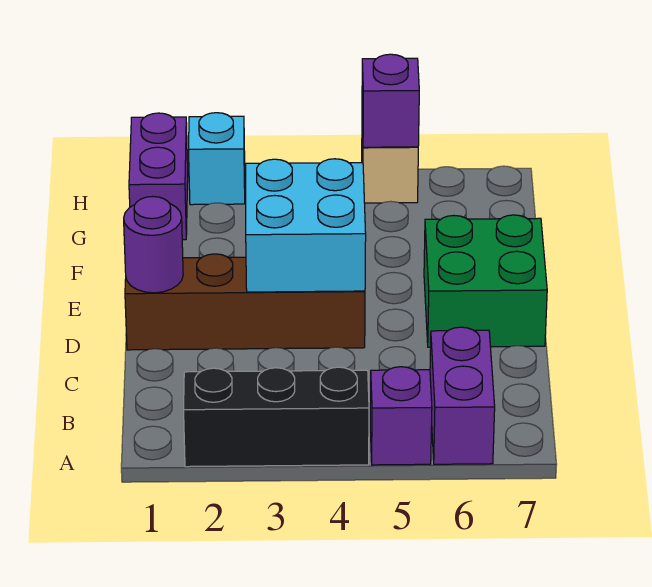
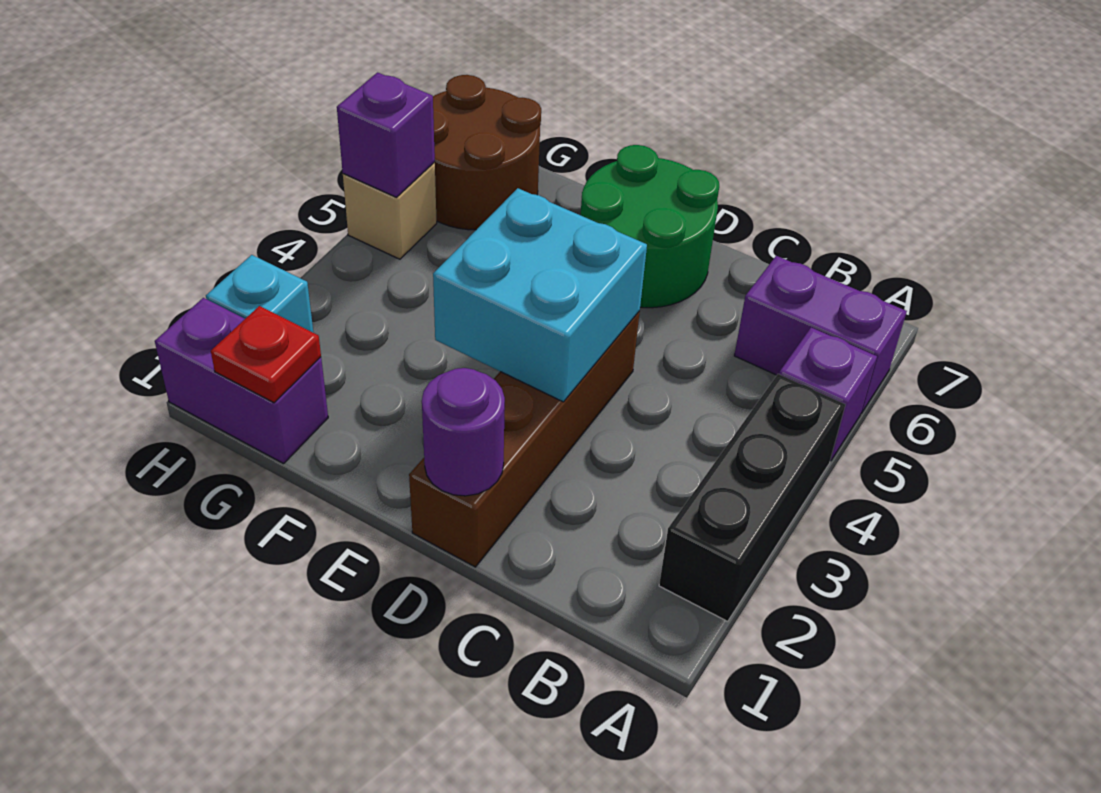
green brick D6:E7 level 1 -> green round brick D6:E7 level 1
none -> red plate G1 level 2
none -> brown round brick G6:H7 level 1

